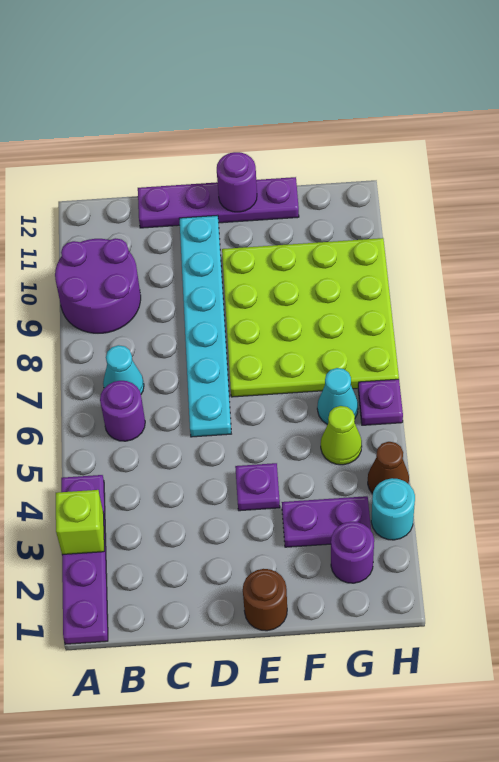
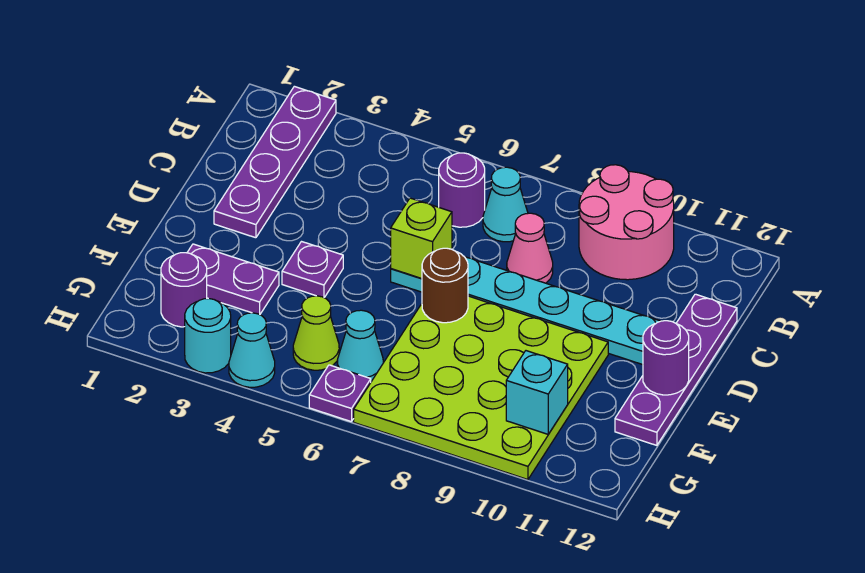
purple plate A1:A4 level 1 -> purple plate A2:D2 level 1
lime brick A3 level 2 -> lime brick D6 level 2
purple round brick A9:B10 level 1 -> pink round brick A9:B10 level 1
none -> pink cone C8 level 1
brown round brick E1 level 1 -> brown round brick E7 level 2
purple plate F3:G3 level 1 -> purple plate F2:F3 level 1
none -> cyan brick G10 level 2
brown cone H4 level 1 -> cyan cone H4 level 1

